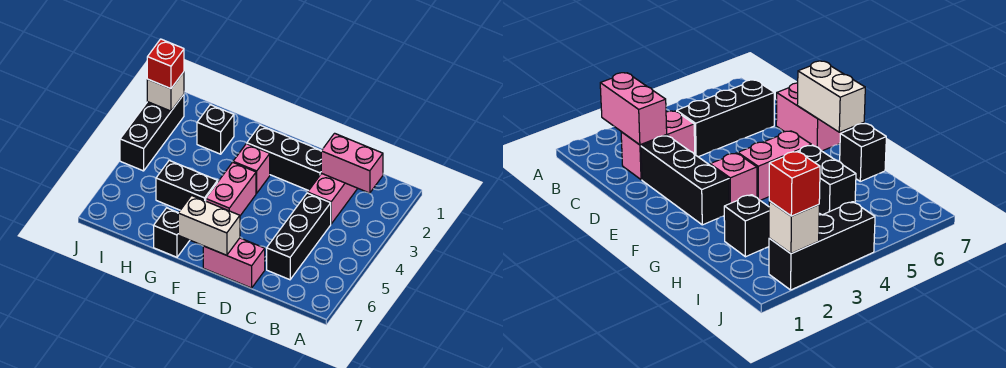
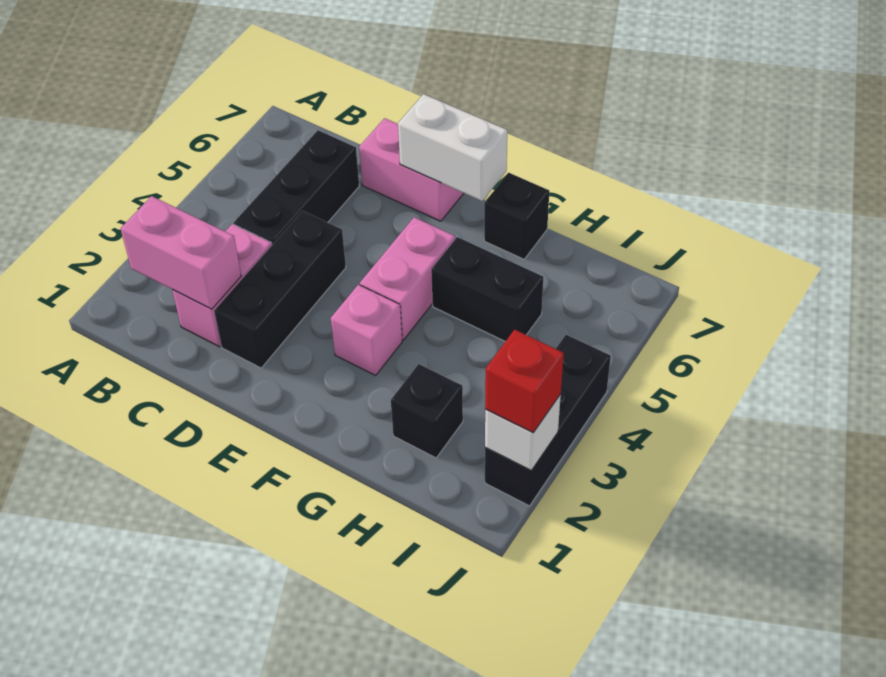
black brick D2:F2 level 1 -> black brick D2:D4 level 1

